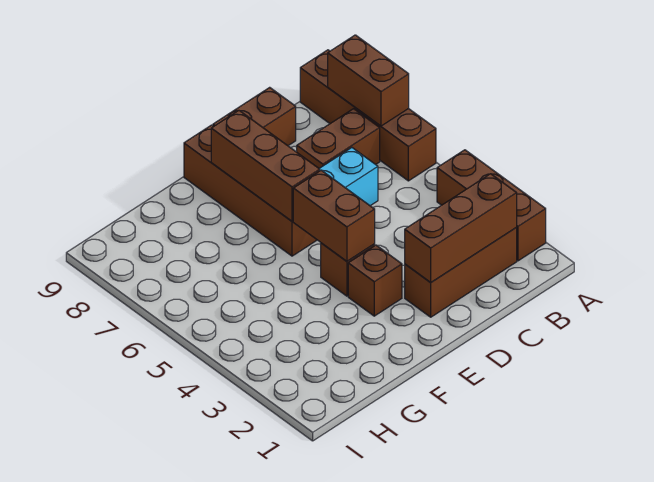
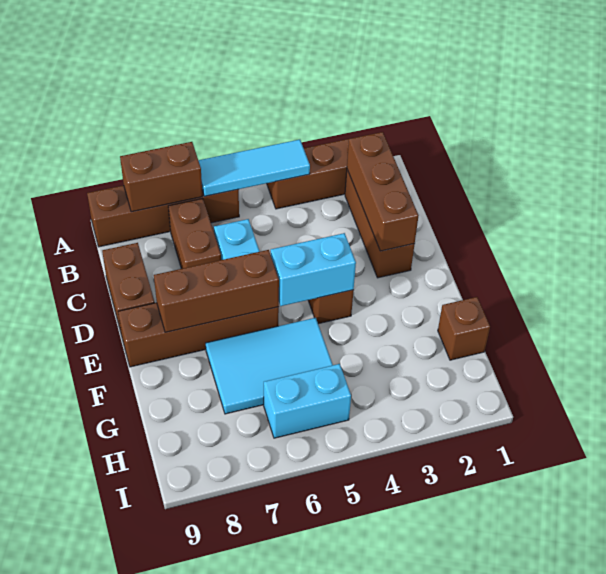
none -> cyan tile A4:A6 level 2
brown brick E3 level 1 -> brown brick G1 level 1
brown brick E4:E5 level 2 -> cyan brick E4:E5 level 2
none -> cyan tile F5:G7 level 1
none -> cyan brick H5:H6 level 1

